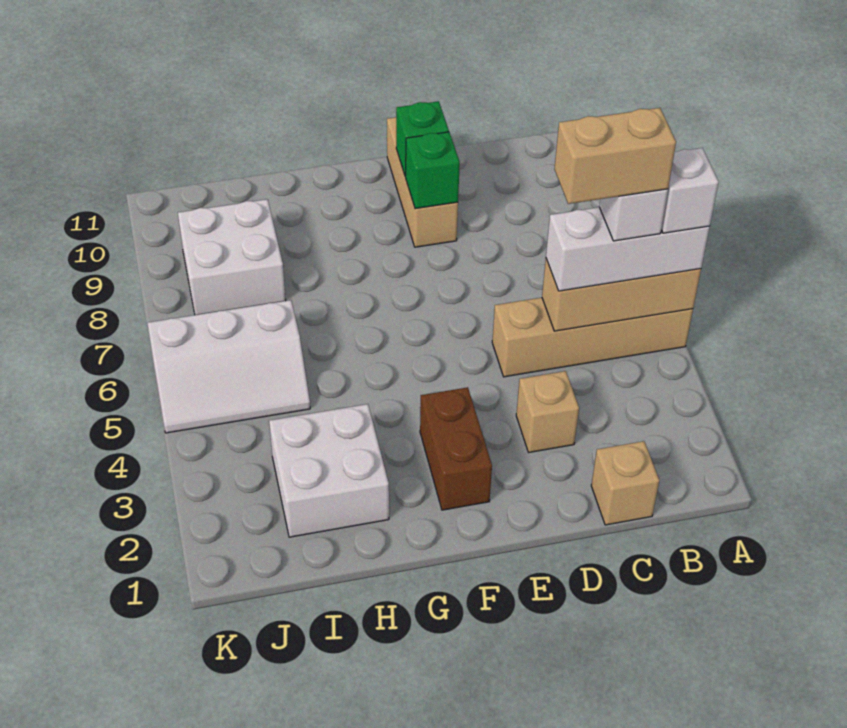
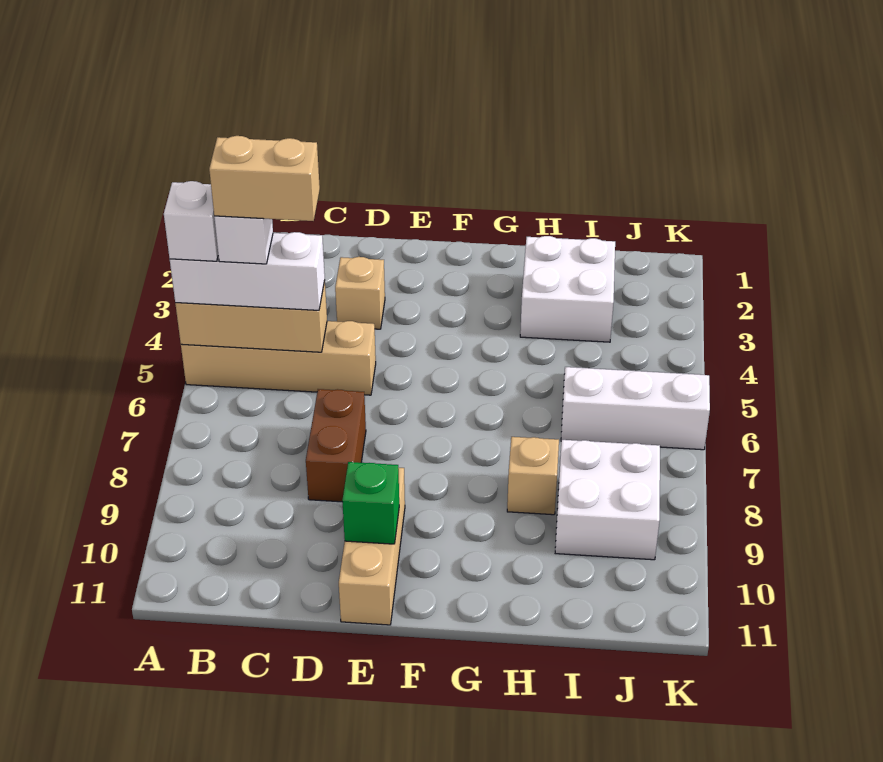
tan brick C1 level 1 -> tan brick H8 level 1
green brick E9 level 2 -> none
brown brick F2:F3 level 1 -> brown brick D7:D8 level 1

